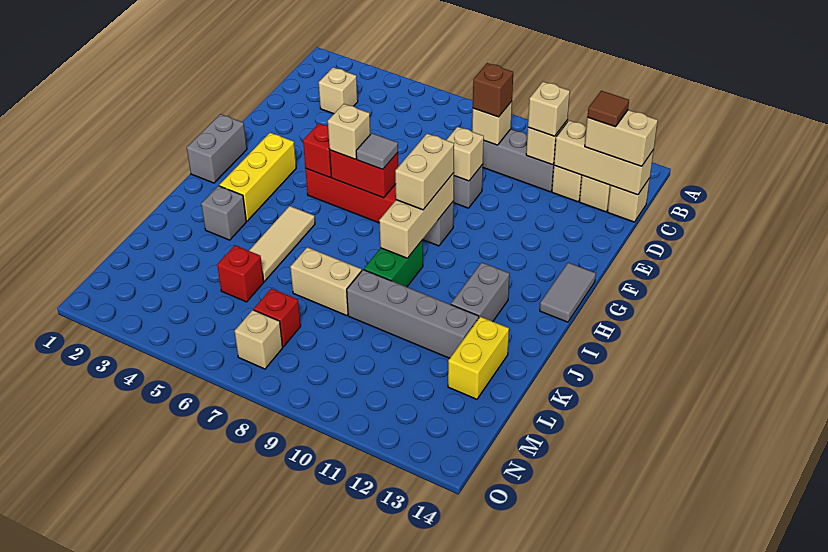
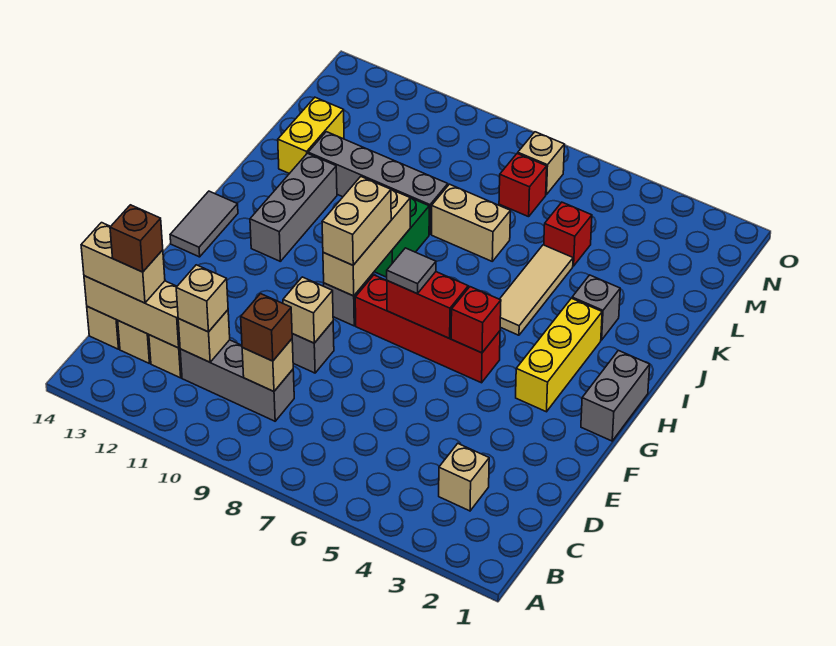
brown tile C13 level 4 -> brown brick C13 level 4
tan brick G6 level 3 -> none
grey brick I12:J12 level 1 -> grey brick H12:J12 level 1

